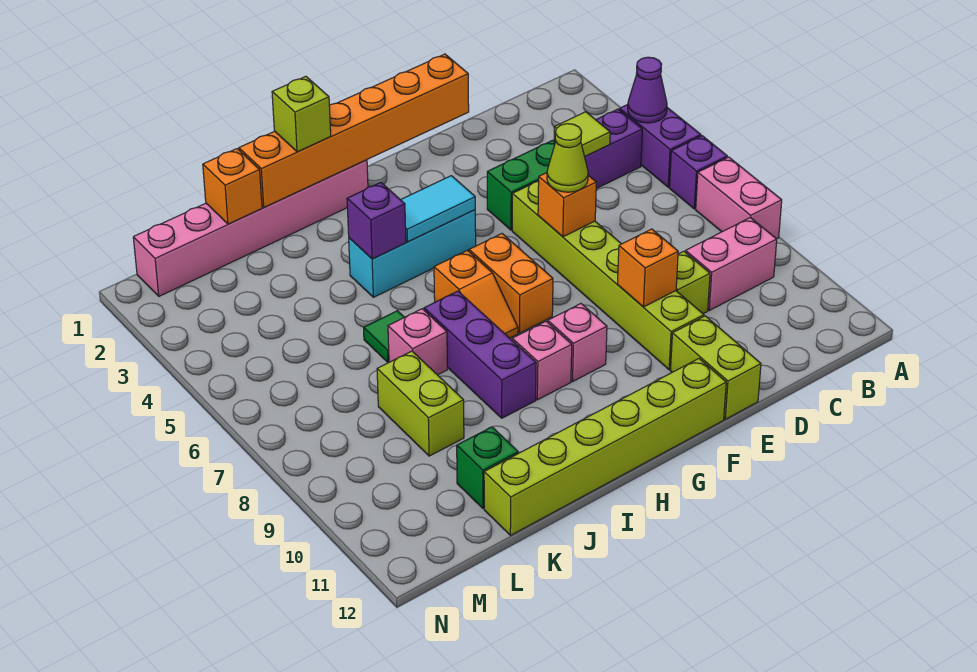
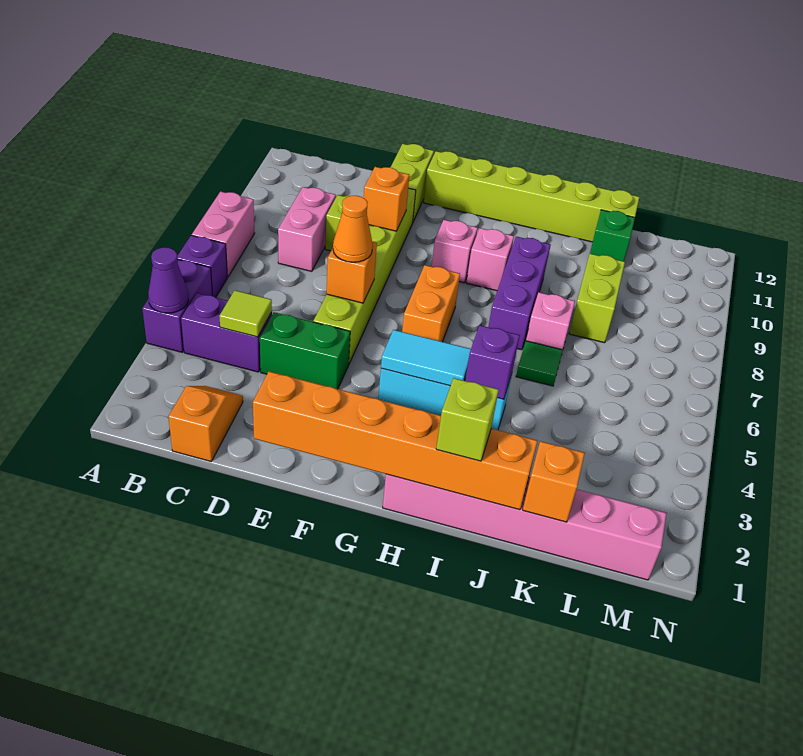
pink brick B9:C9 level 1 -> pink brick C8:C9 level 1
lime cone E6 level 3 -> orange cone E6 level 3
orange slope H6:H7 level 1 top 6 -> orange slope C1:C2 level 1 top 1

